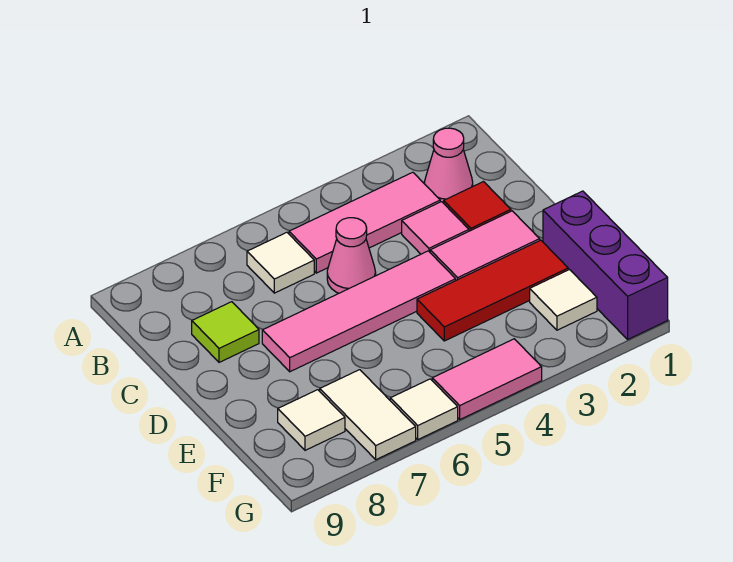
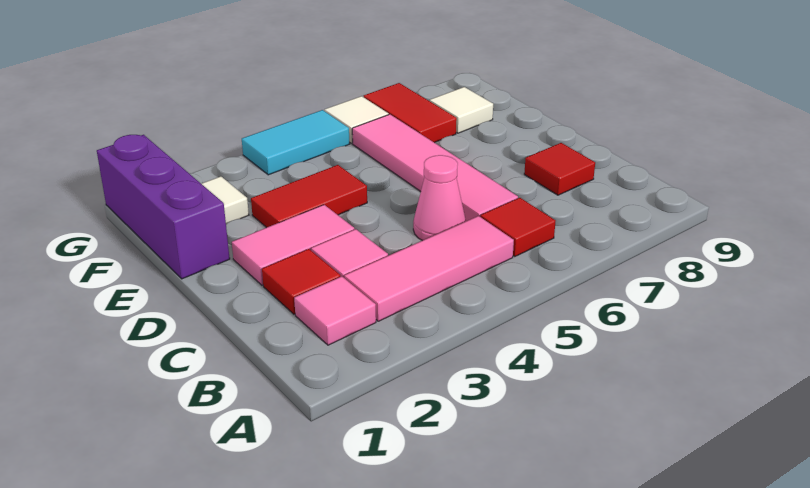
pink cone B2 level 1 -> pink tile B2 level 1
white tile B6 level 1 -> red tile B6 level 1
lime tile C8 level 1 -> red tile C8 level 1
pink tile D4:D7 level 1 -> pink tile C6:F6 level 1
red tile E2:E4 level 1 -> red tile E3:E4 level 1
white tile F7:G7 level 1 -> red tile F7:G7 level 1
pink tile G4:G5 level 1 -> cyan tile G4:G5 level 1

